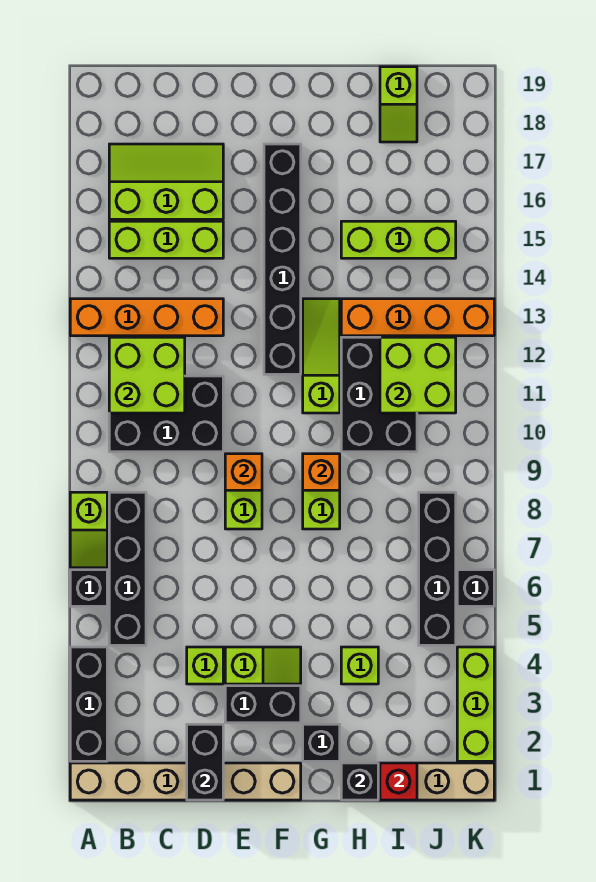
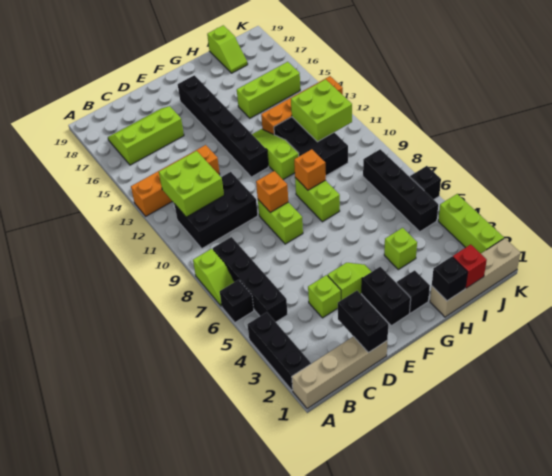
tan brick A1:F1 level 1 -> tan brick A1:D1 level 1
lime brick B15:D15 level 1 -> none
black brick E3:F3 level 1 -> black brick F2:F3 level 1

